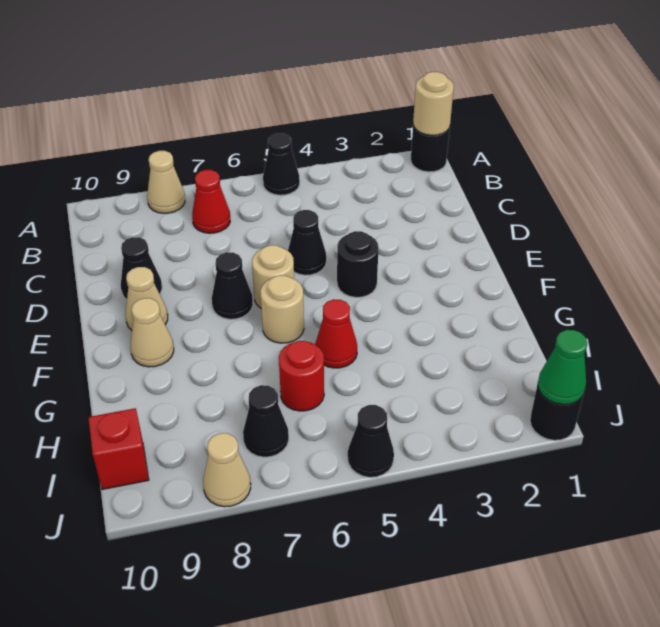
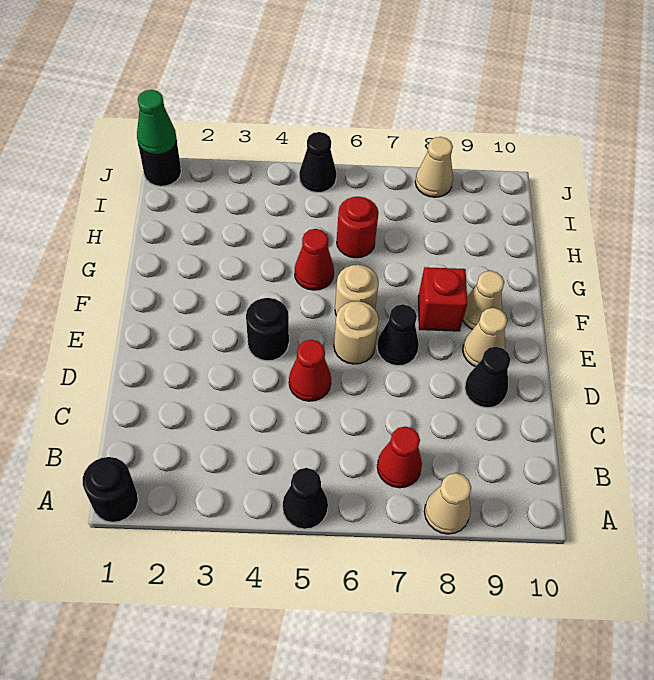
tan round brick A1 level 2 -> none
black cone D5 level 1 -> red cone D5 level 1
black cone I7 level 1 -> none
red brick I10 level 1 -> red brick F8 level 1

